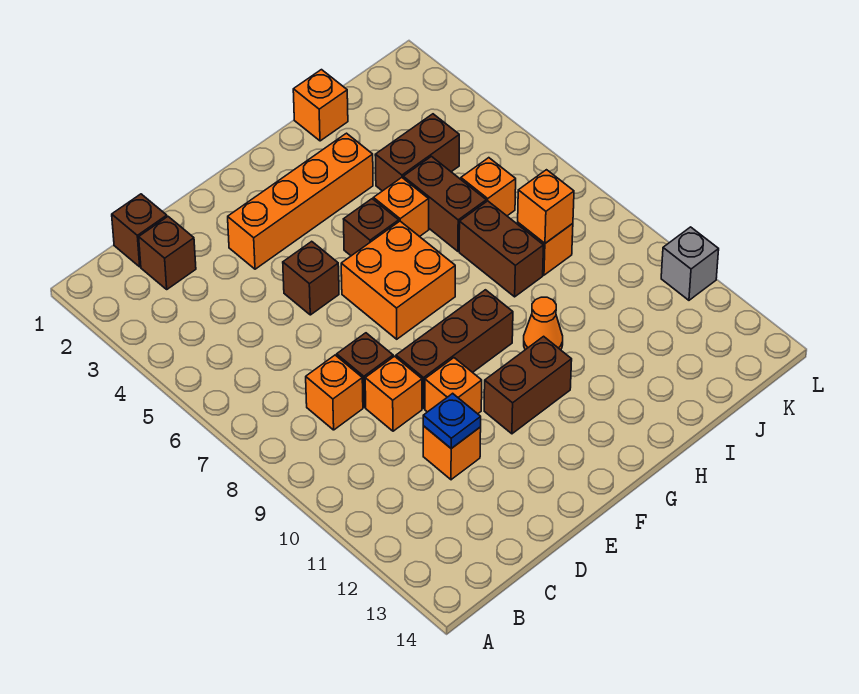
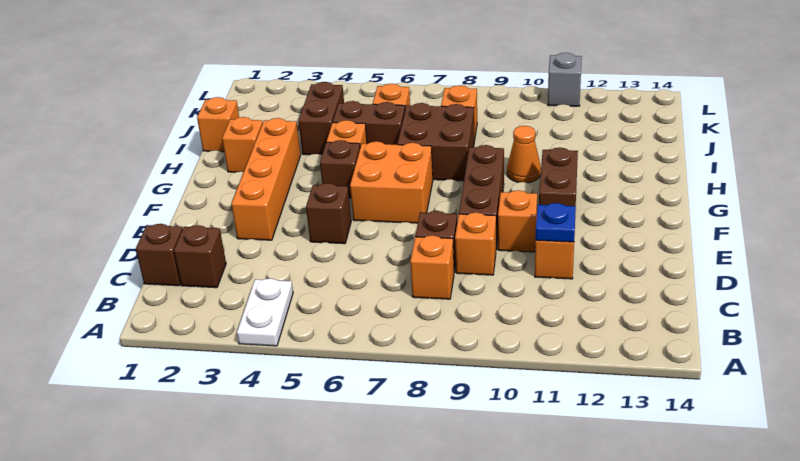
none -> white plate A4:B4 level 1
brown brick I7:I8 level 1 -> brown brick H7:I8 level 1
orange brick J8 level 2 -> orange brick H2 level 1

